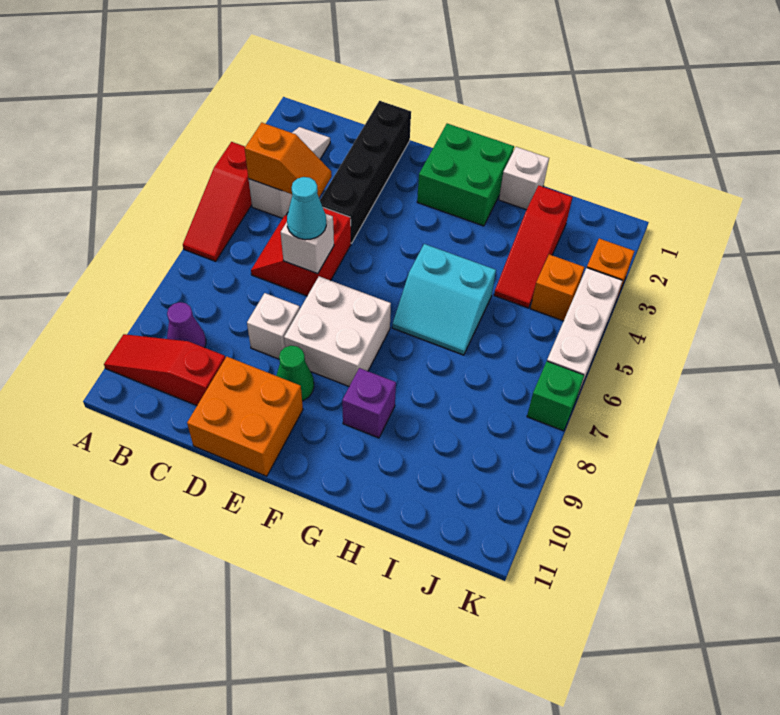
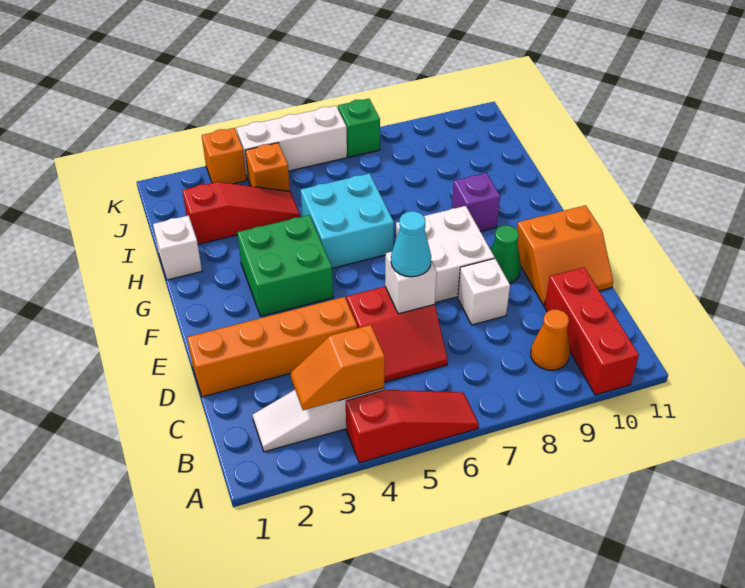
red slope A10:C10 level 1 top C -> red brick A10:C10 level 1
orange slope B4:C4 level 2 top B -> orange slope B3:B4 level 2 top 4
purple cone B9 level 1 -> orange cone B9 level 1
black brick D1:D4 level 1 -> orange brick D1:D4 level 1
orange brick D10:E11 level 1 -> orange slope D10:E11 level 1 top E
green brick F1:G2 level 1 -> green brick F3:G4 level 1
cyan slope G5:H6 level 1 top 5 -> cyan brick G5:H6 level 1

